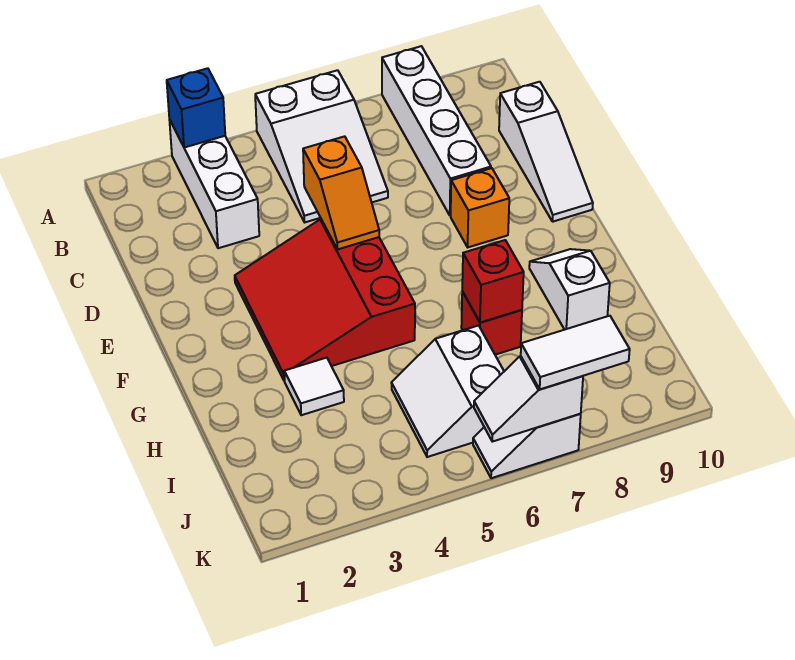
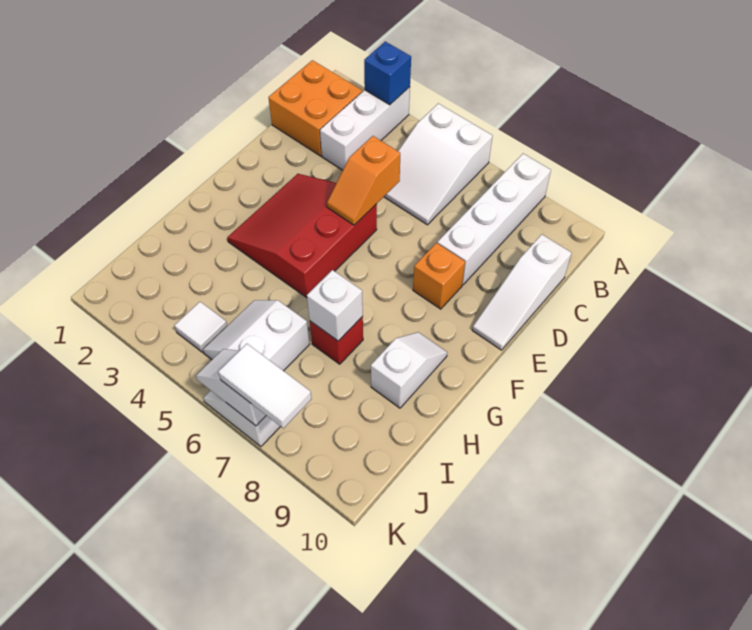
none -> orange brick B1:C2 level 1
white tile H3 level 1 -> white tile J4 level 1
red brick H7 level 2 -> white brick H7 level 2

